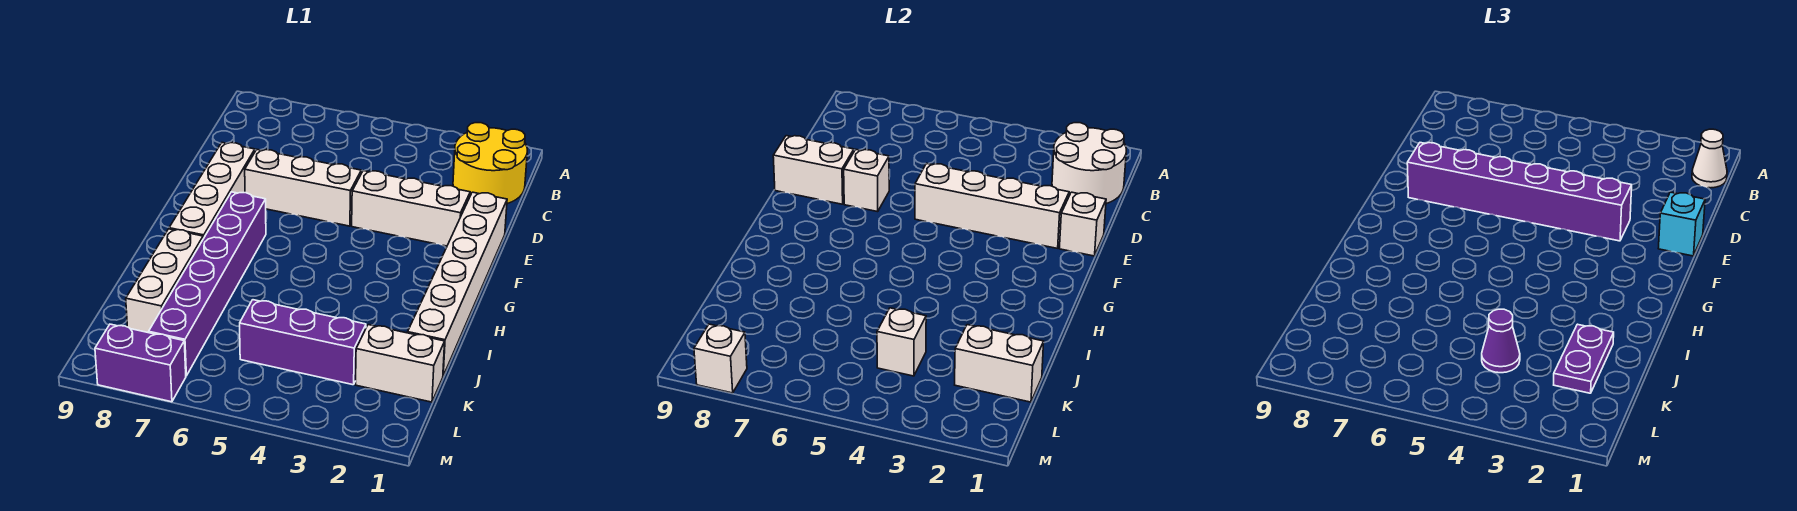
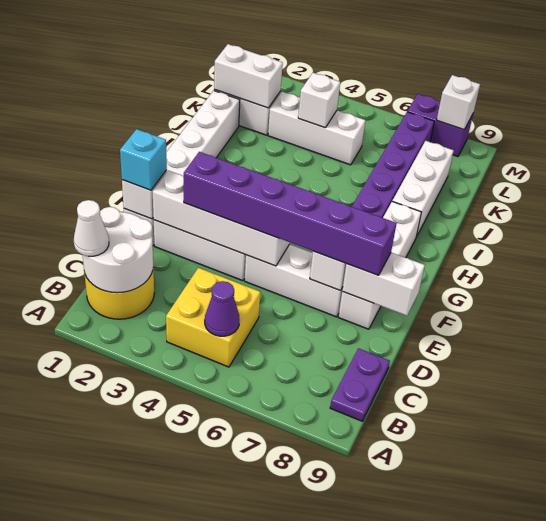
none -> yellow brick B4:C5 level 1
purple plate J2:K2 level 3 -> purple plate B9:C9 level 1
purple brick K3:K5 level 1 -> white brick K3:K5 level 1
purple cone K4 level 3 -> purple cone B5 level 2

